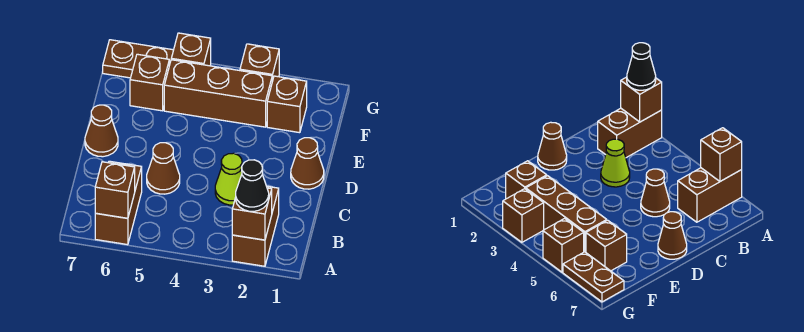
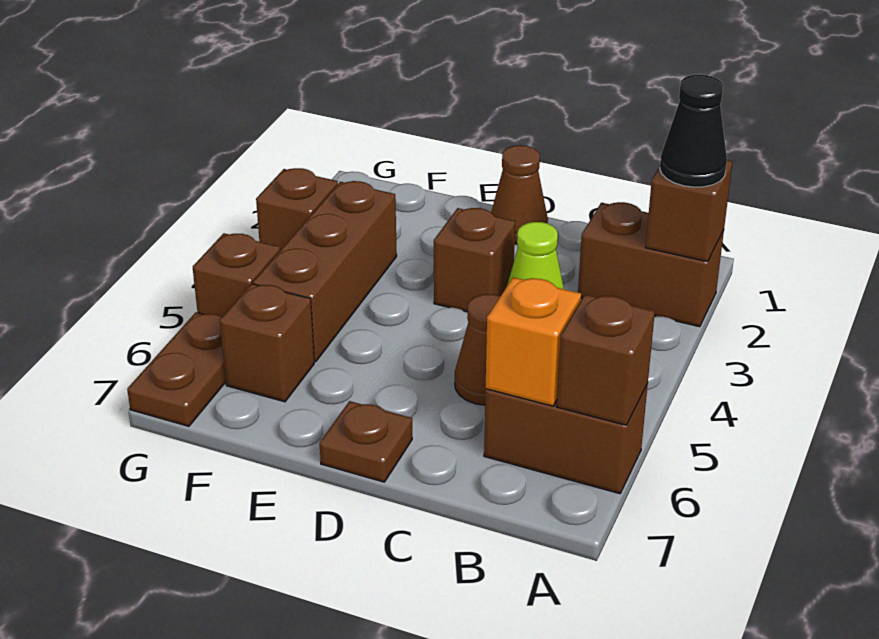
none -> orange brick B6 level 2
brown cone D7 level 1 -> brown plate D7 level 1
brown brick F2 level 1 -> brown brick D3 level 1

